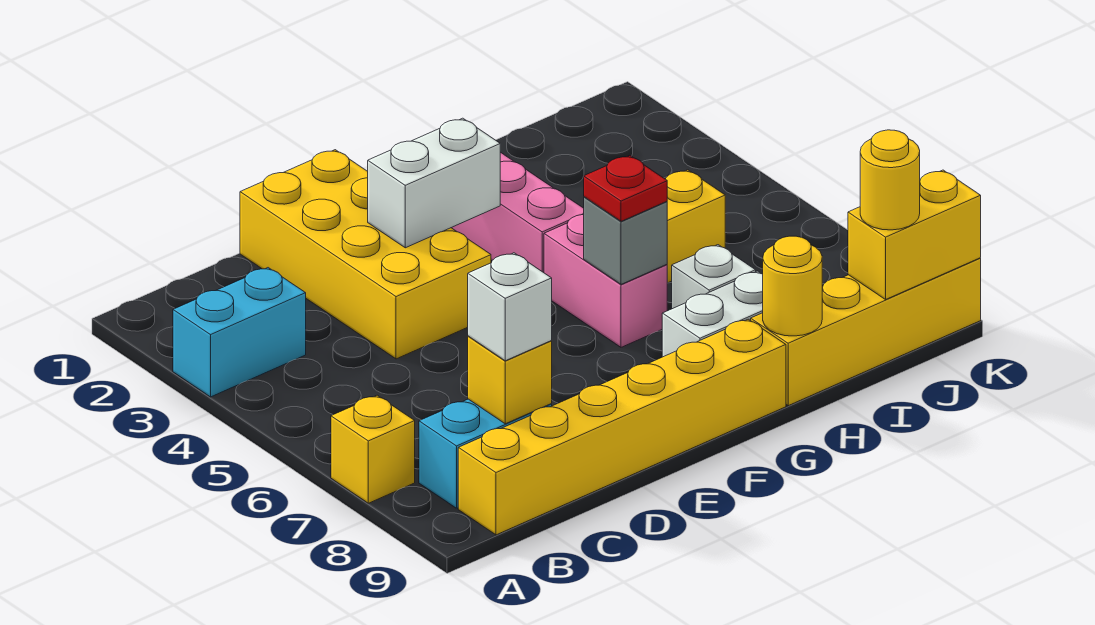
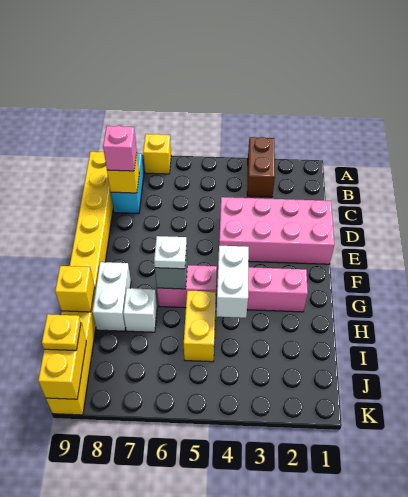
cyan brick A3:B3 level 1 -> brown brick A3:B3 level 1
white brick C8 level 3 -> pink brick C8 level 3
yellow brick D1:E4 level 1 -> pink brick D1:E4 level 1
white brick E3:F3 level 2 -> white brick G4:H4 level 2
red plate G6 level 3 -> white plate G6 level 3
yellow round brick H9 level 2 -> yellow brick H9 level 2
yellow round brick J9 level 3 -> yellow plate J9 level 3

